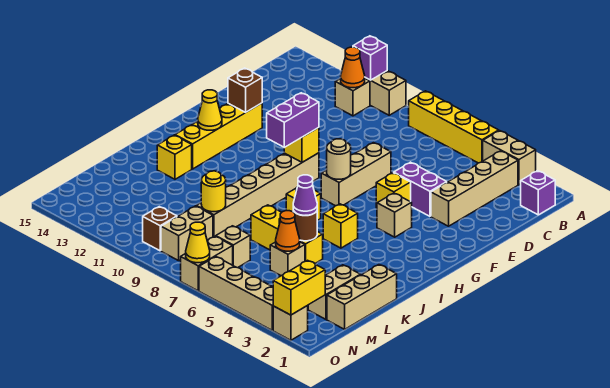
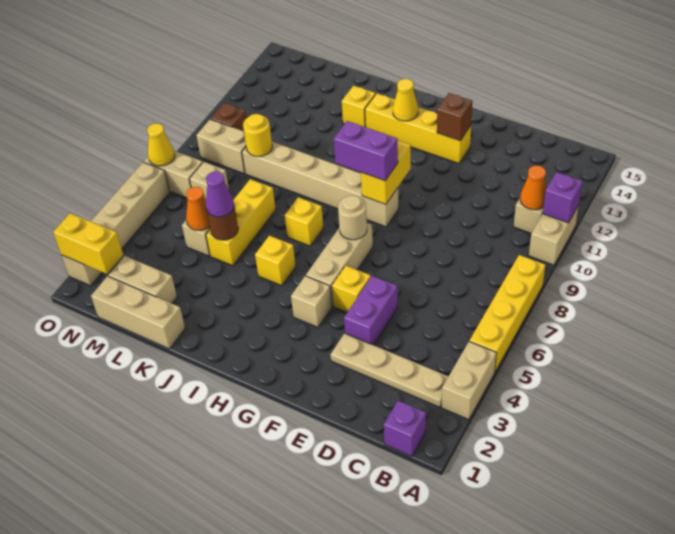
tan brick B3:E3 level 1 -> tan plate B3:E3 level 1
tan brick E7:G7 level 1 -> tan brick G5:G7 level 1
yellow brick G9 level 2 -> yellow brick G9:G10 level 2

